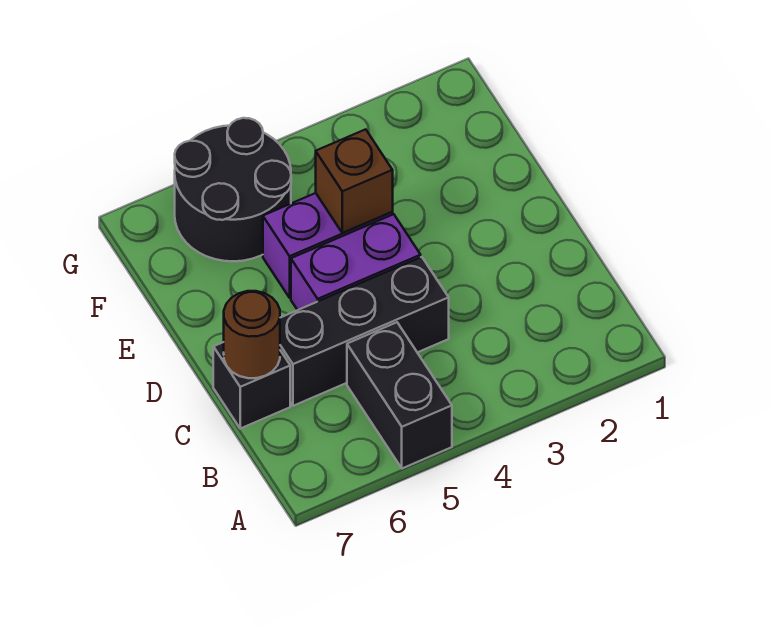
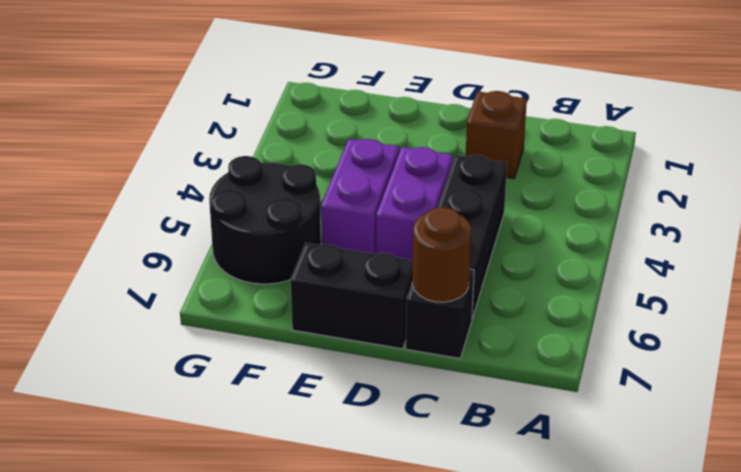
black brick A5:B5 level 1 -> black brick D7:E7 level 1
brown brick E4 level 2 -> brown brick C2 level 1

